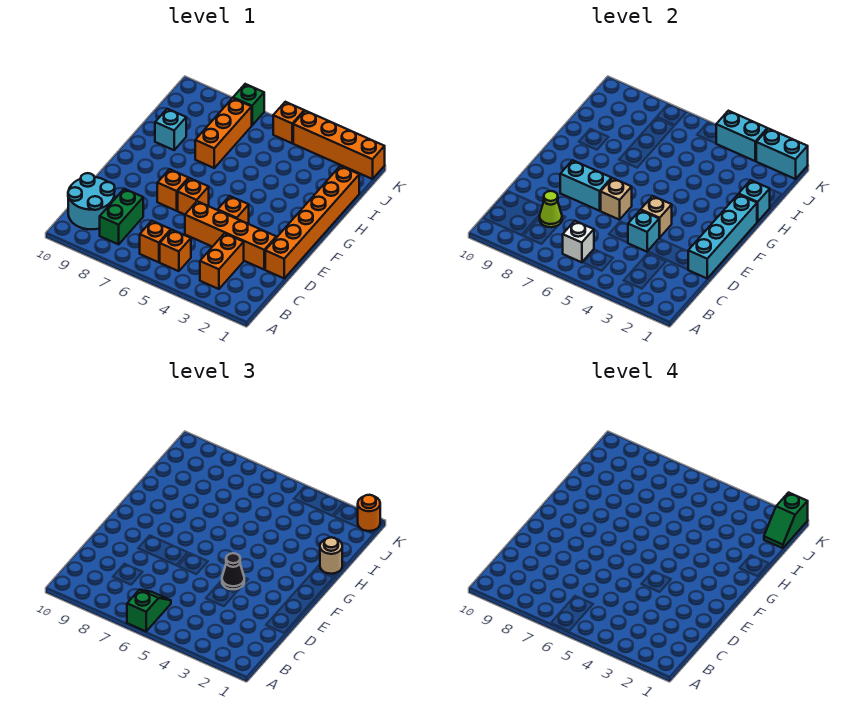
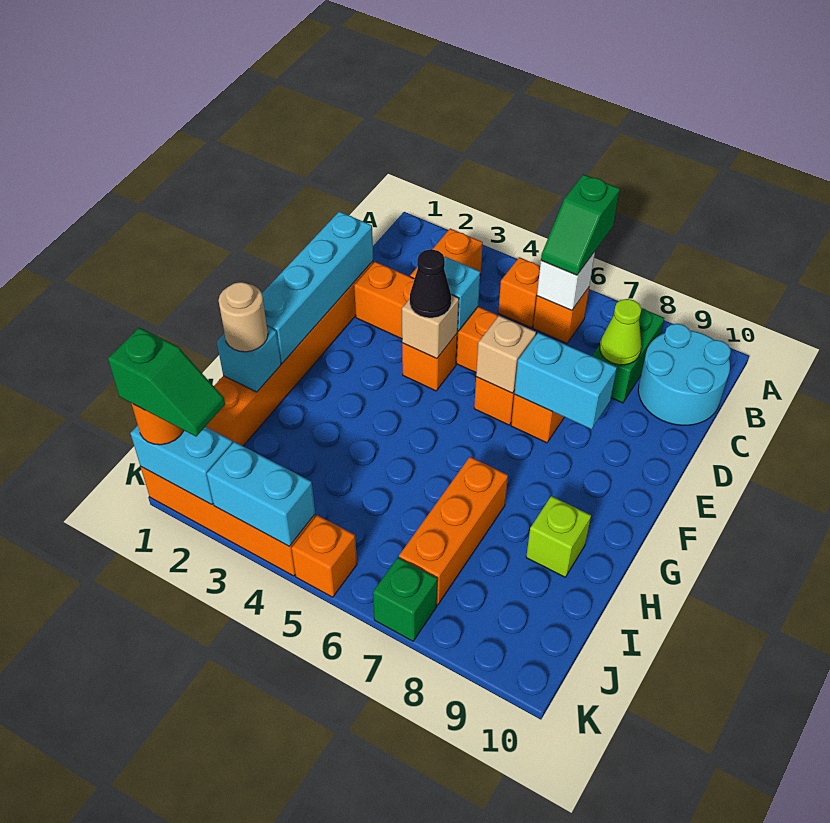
cyan brick H9 level 1 -> lime brick H9 level 1
green slope J1:K1 level 4 top K -> green slope K1:K2 level 4 top 1

